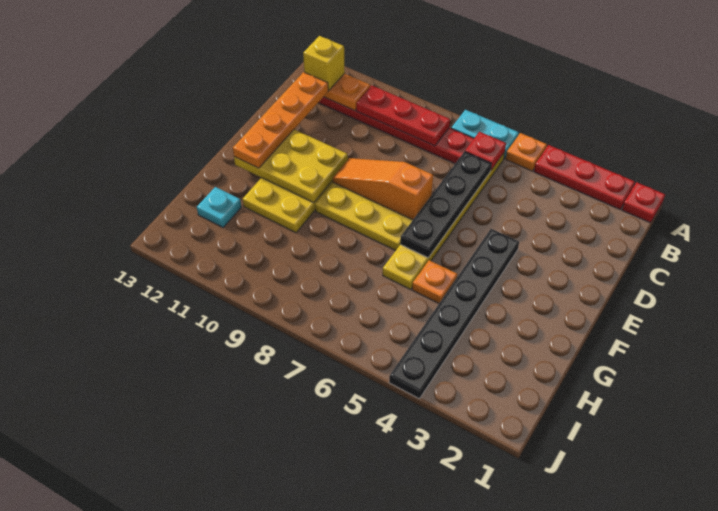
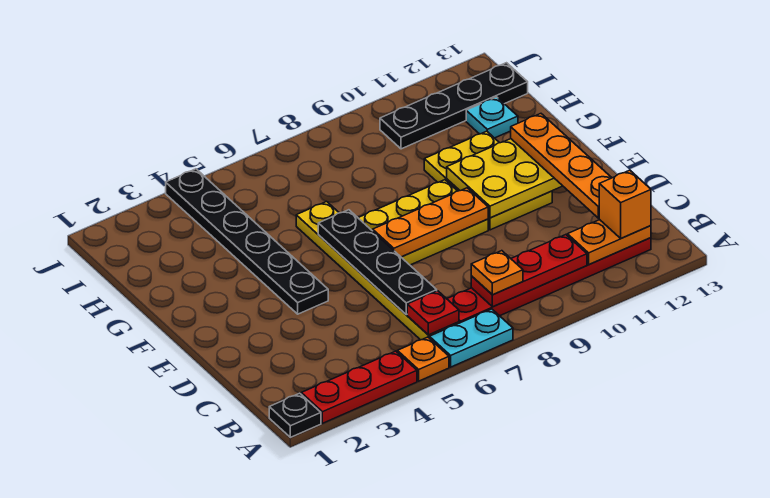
red plate A1 level 1 -> black plate A1 level 1
yellow brick B12 level 3 -> orange brick B12 level 3
orange slope E7:E9 level 2 top 7 -> orange plate E7:E9 level 2
orange plate G5 level 1 -> orange plate B8 level 3
none -> black plate I10:I13 level 1

